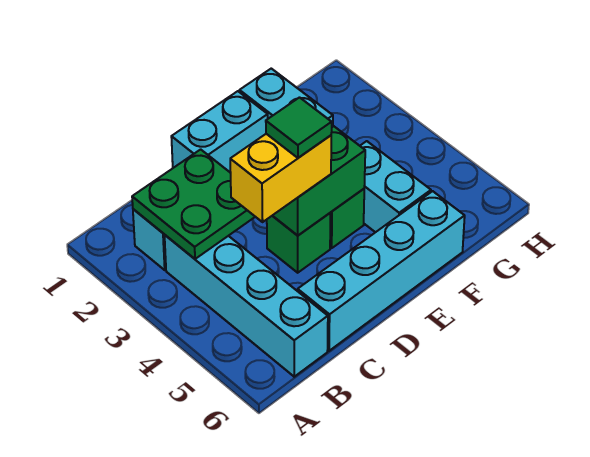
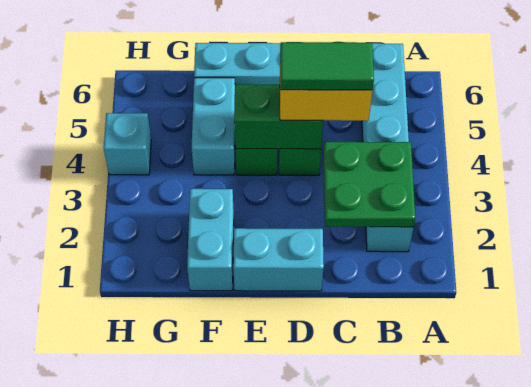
green tile D4 level 4 -> green tile C4:D4 level 4
none -> cyan brick H4 level 1

